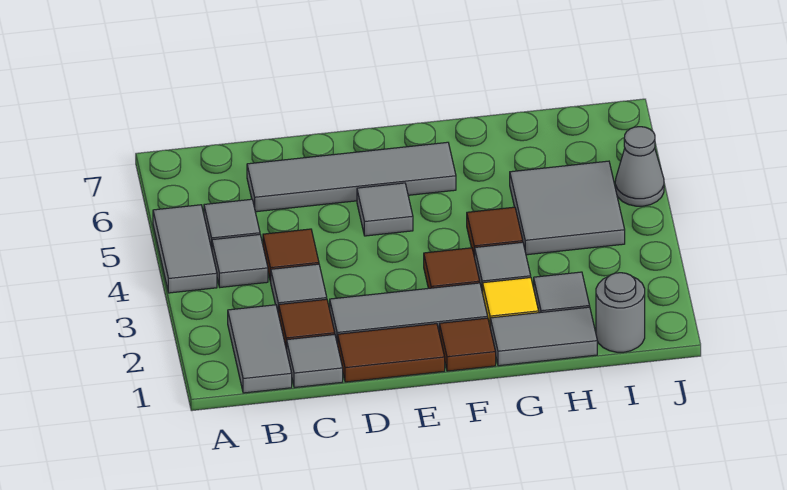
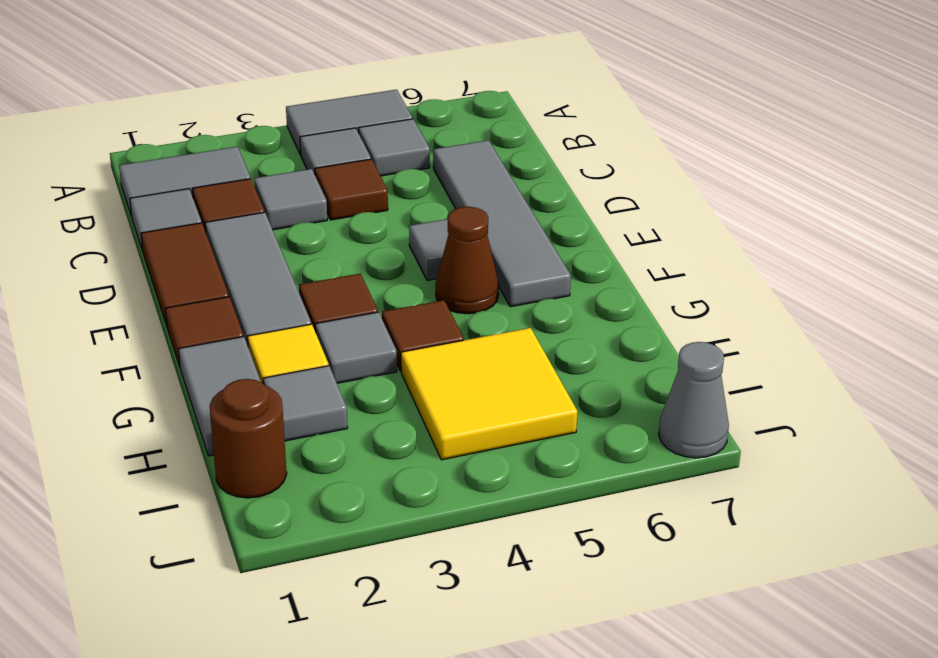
none -> brown cone F5 level 1
grey tile H4:I5 level 1 -> yellow tile H4:I5 level 1
grey round brick I1 level 1 -> brown round brick I1 level 1
grey cone J5 level 1 -> grey cone J7 level 1

